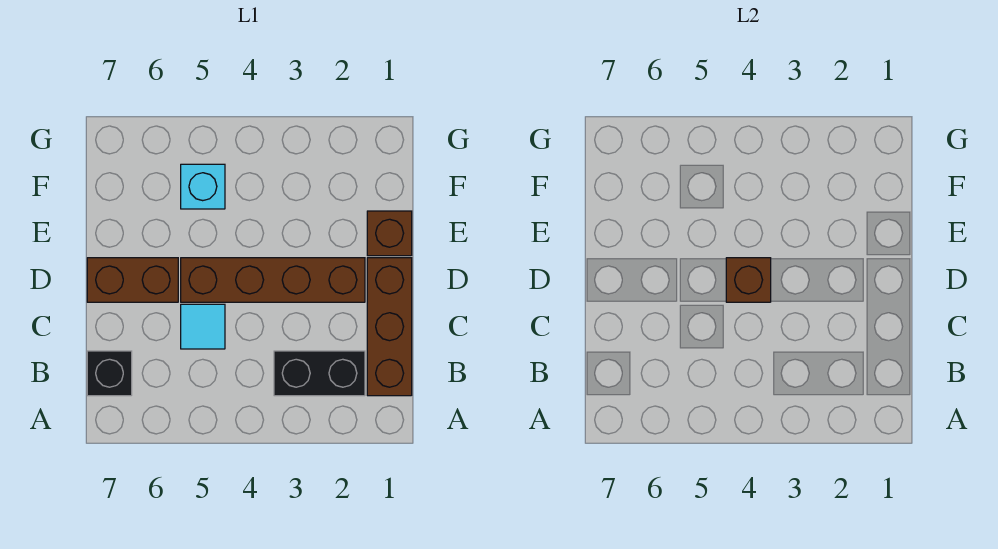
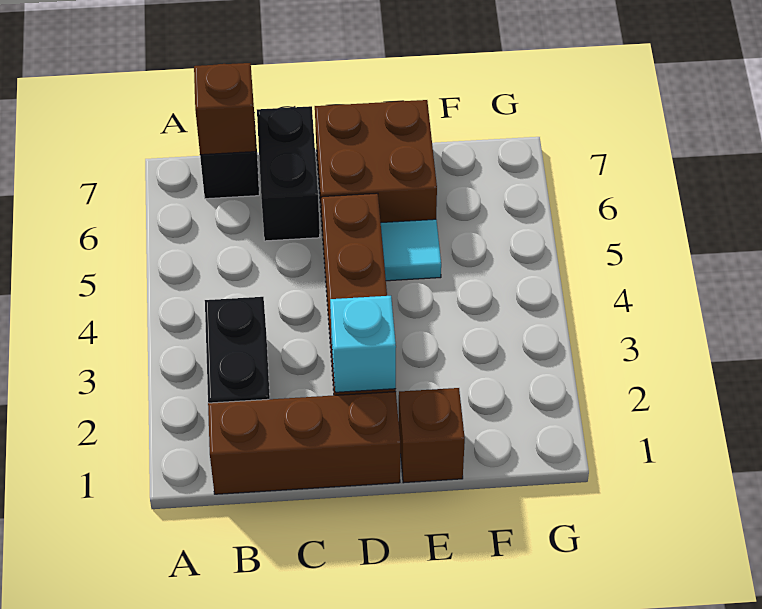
cyan tile C5 level 1 -> cyan tile E5 level 1
none -> black brick C6:C7 level 1
brown brick D4 level 2 -> brown brick B7 level 2
brown brick D6:D7 level 1 -> brown brick D6:E7 level 1
cyan brick F5 level 1 -> cyan brick D2 level 2

